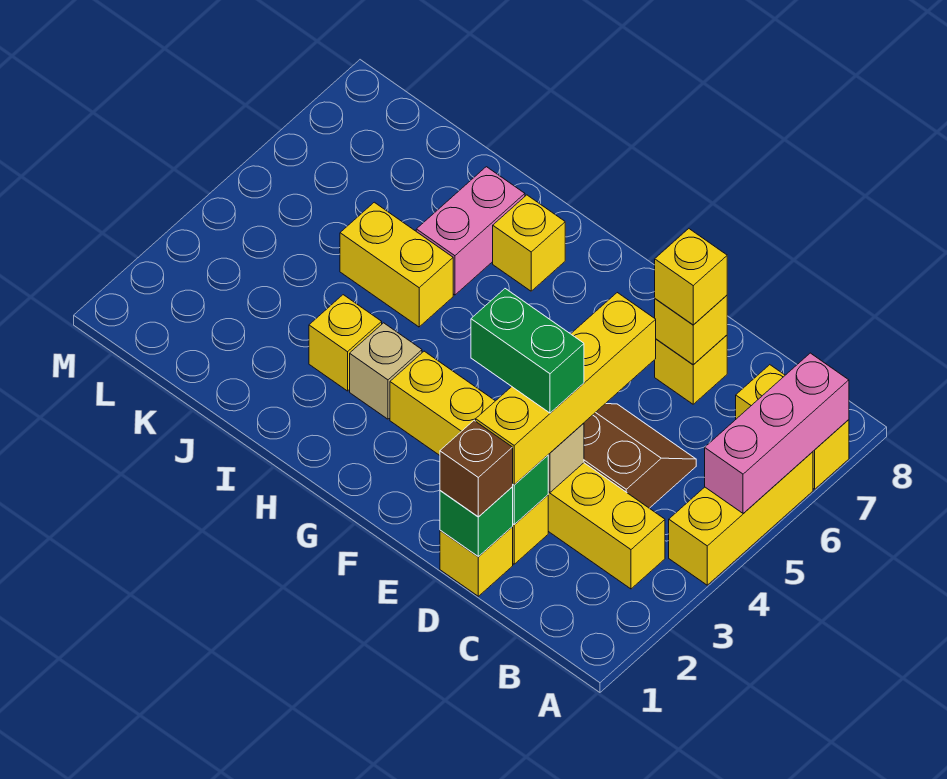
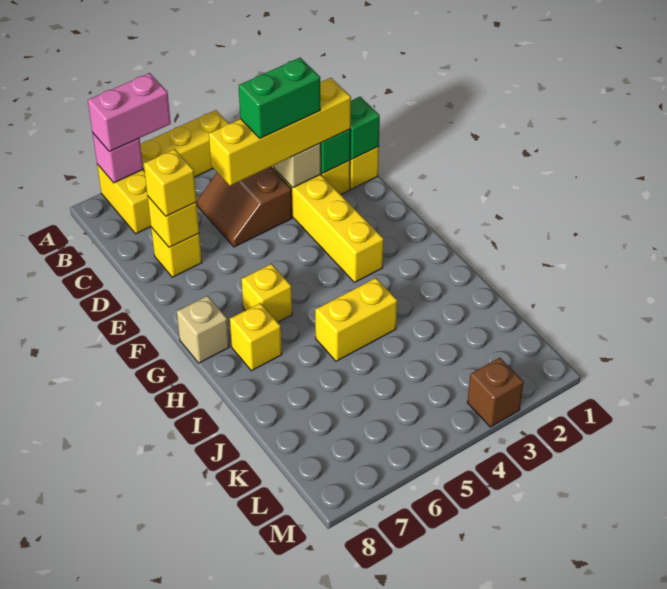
pink brick A5:A7 level 2 -> pink brick A7 level 2
brown brick D1 level 3 -> brown brick M3 level 1
green brick D3:E3 level 4 -> green brick D3:D4 level 4
tan brick H3 level 1 -> tan brick G8 level 1
yellow brick I3 level 1 -> yellow brick G6 level 1
yellow brick I5:J5 level 1 -> yellow brick I4:I5 level 1
pink brick I6:I7 level 1 -> pink brick A6:A7 level 3

